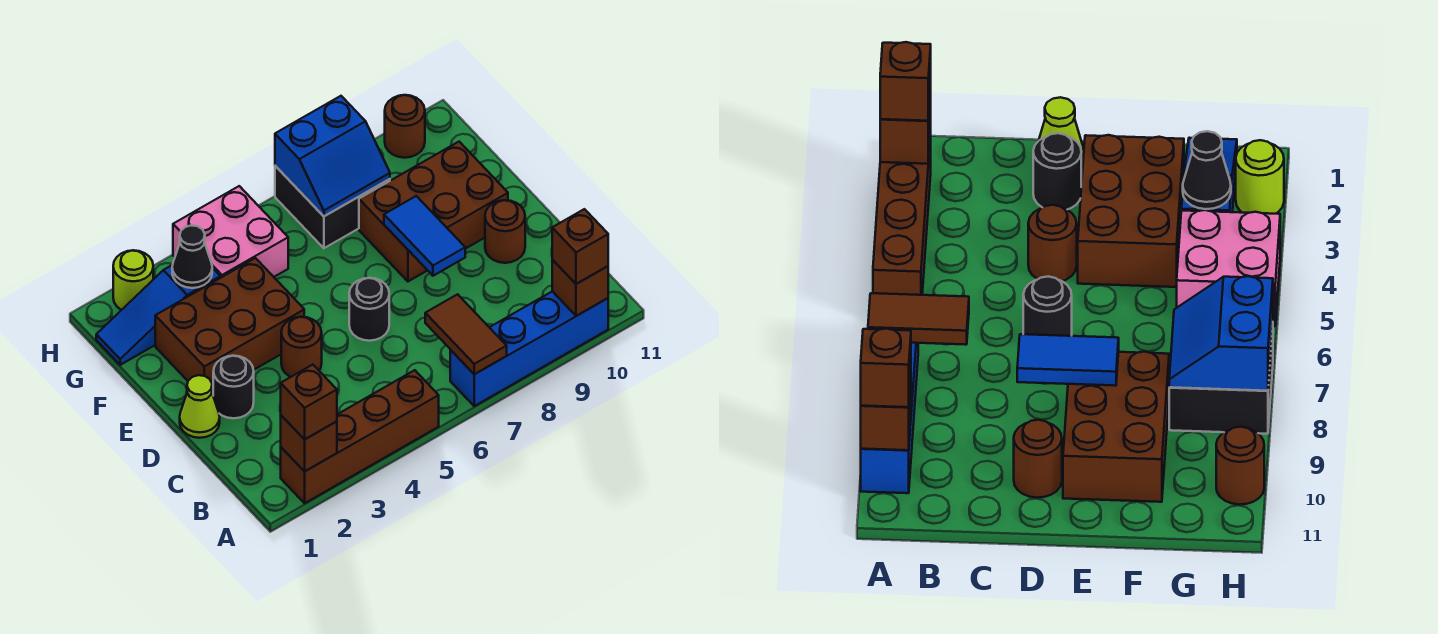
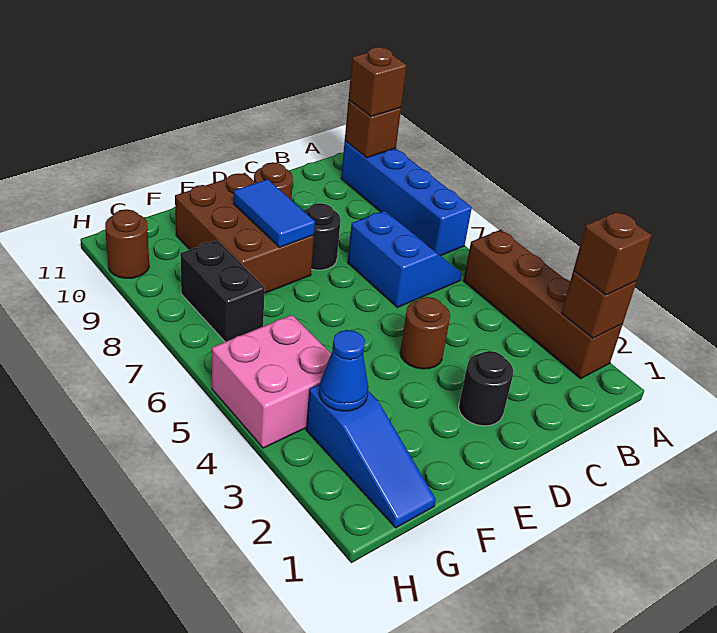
brown tile A7:B7 level 2 -> none
lime cone D1 level 1 -> none
black round brick D6 level 1 -> black round brick D8 level 1
blue tile D8:E8 level 2 -> blue tile E8:E9 level 2
brown brick E2:F4 level 1 -> none
black cone G3 level 2 -> blue cone G3 level 2
black brick G7:H8 level 1 -> black brick G7:G8 level 1
blue slope G7:H8 level 2 top H -> blue slope B6:C7 level 1 top C
lime round brick H2 level 1 -> none

